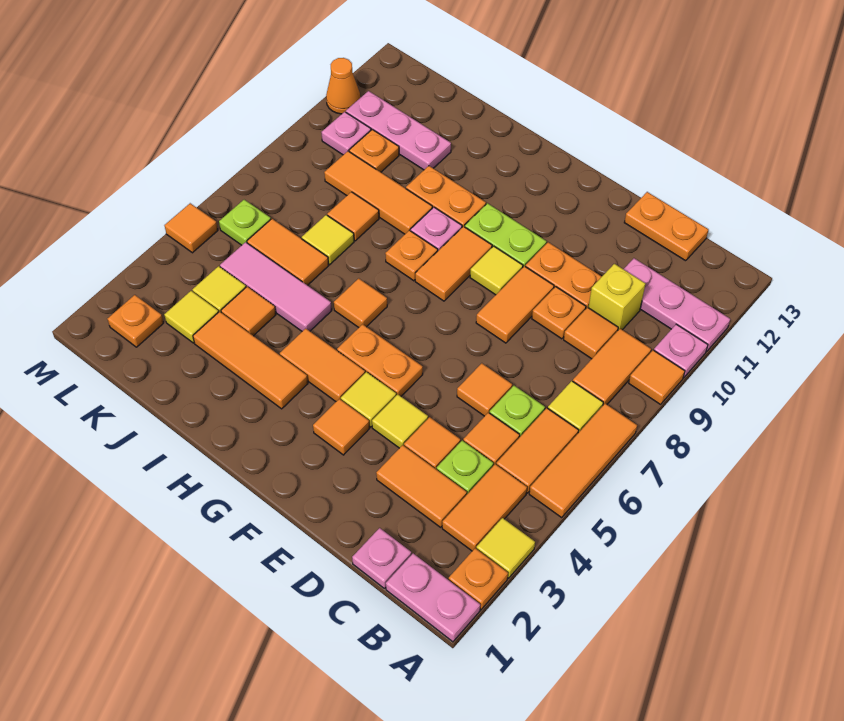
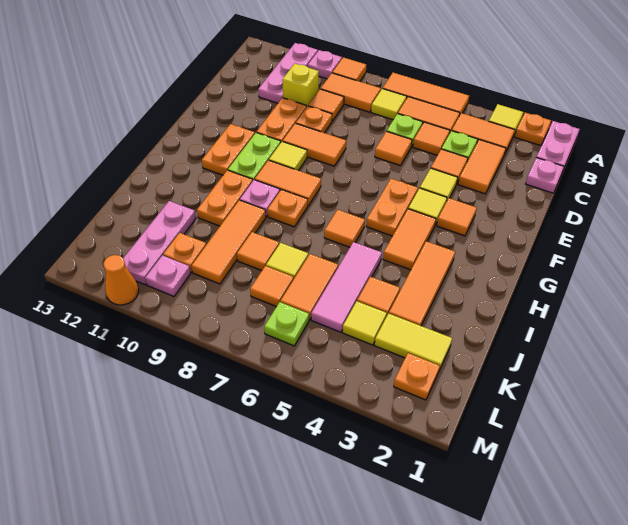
orange plate C13:D13 level 1 -> orange plate F11:G11 level 1
yellow tile K3 level 1 -> yellow tile K2:K3 level 1
orange tile M5 level 1 -> orange tile K7 level 1

